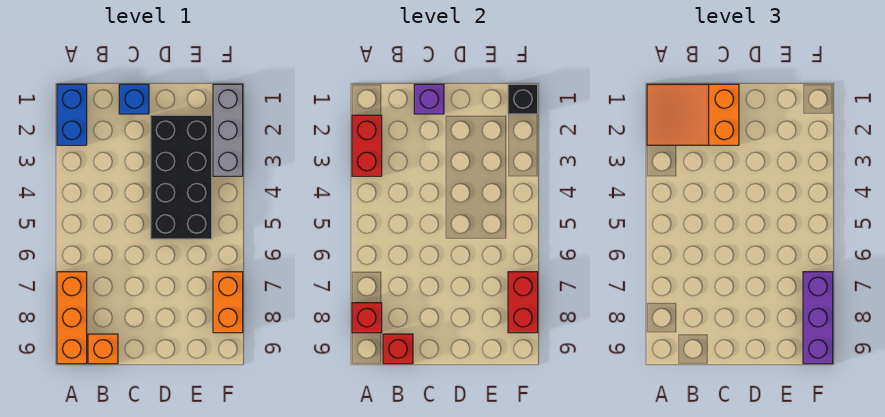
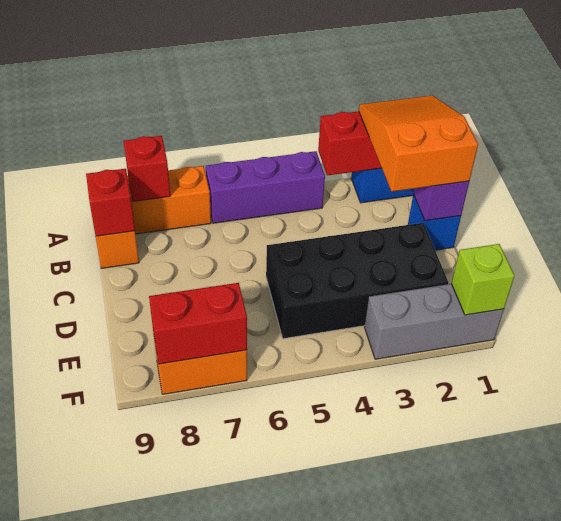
black brick F1 level 2 -> lime brick F1 level 2
purple brick F7:F9 level 3 -> purple brick A4:A6 level 1

